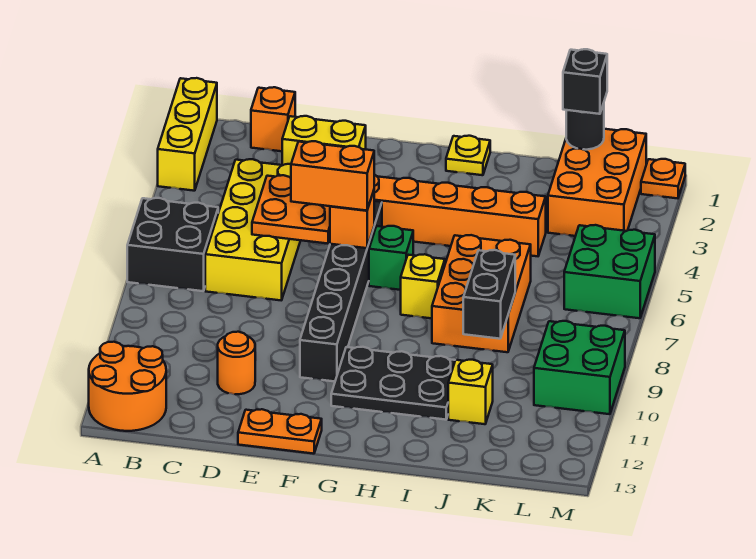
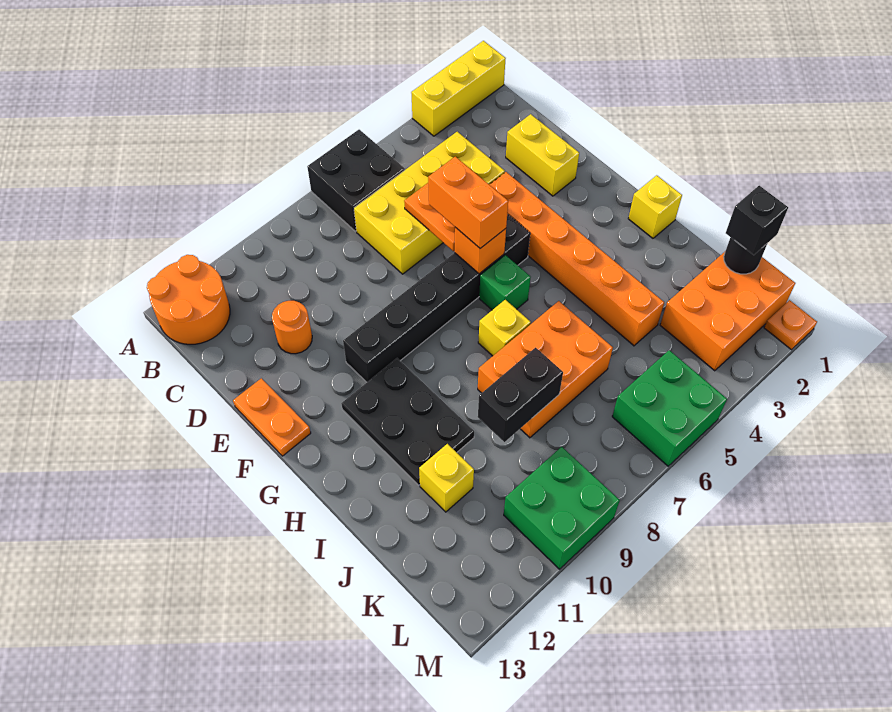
orange brick C1 level 1 -> none
yellow plate H1 level 1 -> yellow brick H1 level 1

